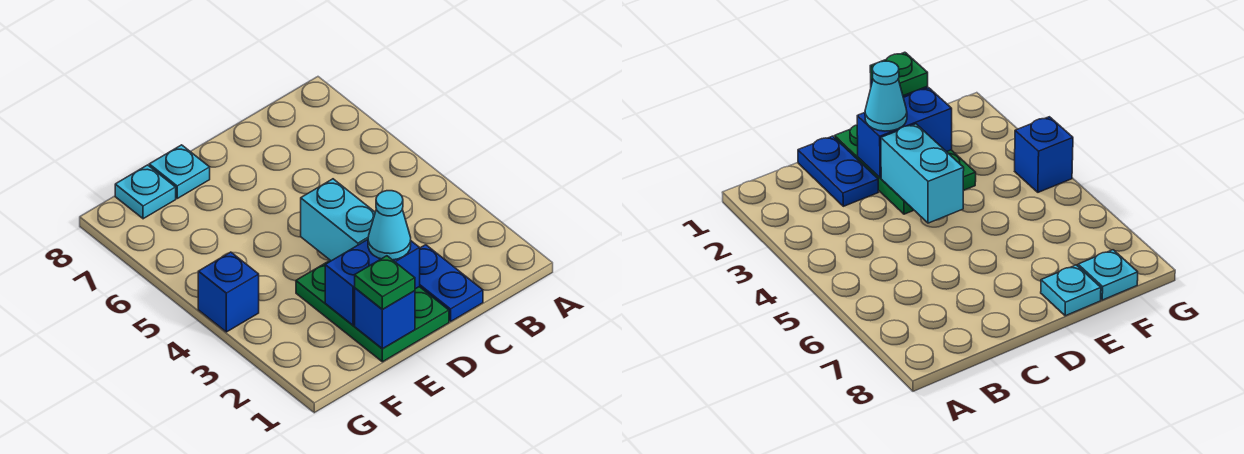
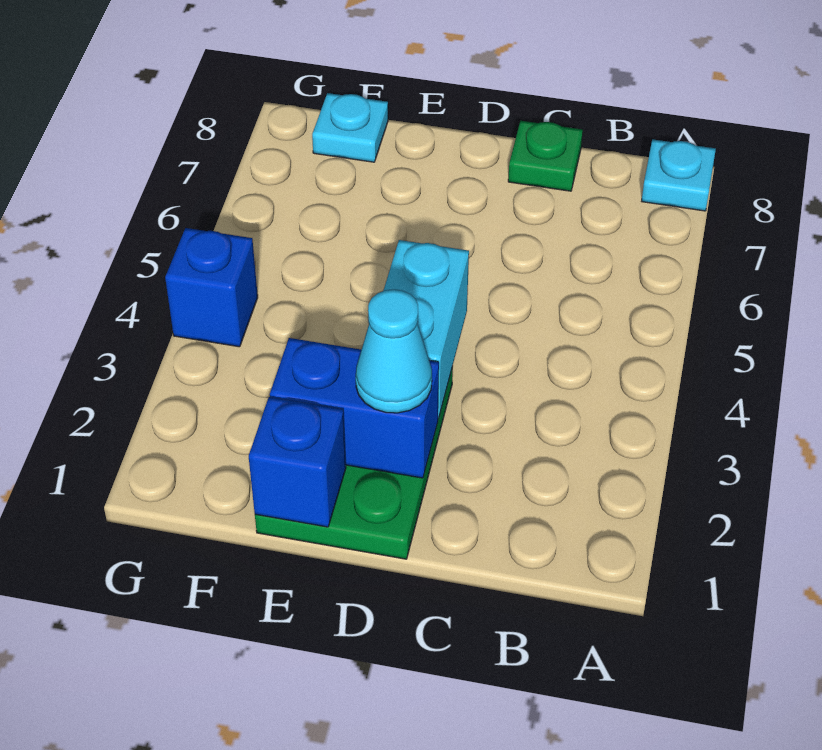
blue plate C1:C2 level 1 -> none
green plate E1 level 3 -> green plate C8 level 1
cyan plate E8 level 1 -> cyan plate A8 level 1

